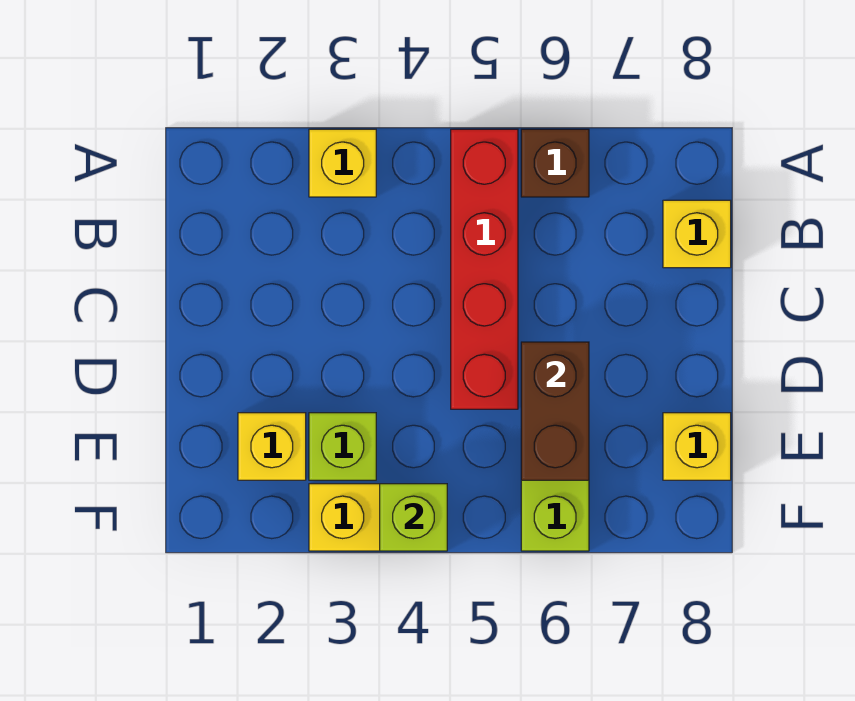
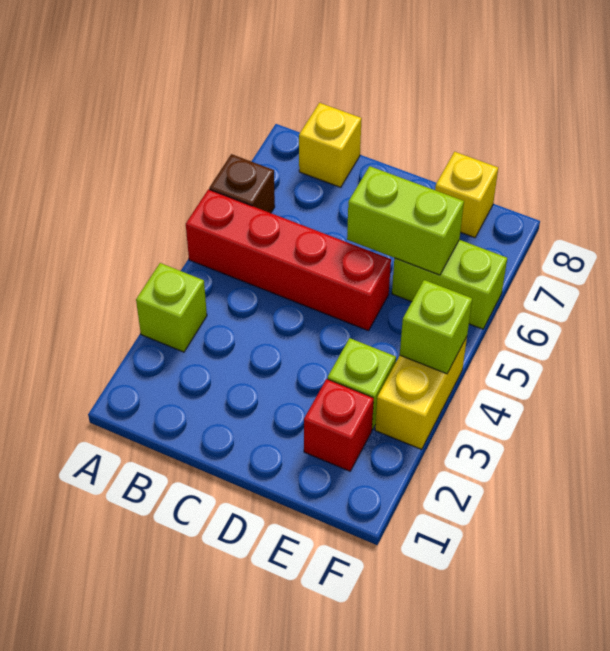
yellow brick A3 level 1 -> lime brick A3 level 1
brown brick D6:E6 level 2 -> lime brick D6:E6 level 2
yellow brick E2 level 1 -> red brick E2 level 1

